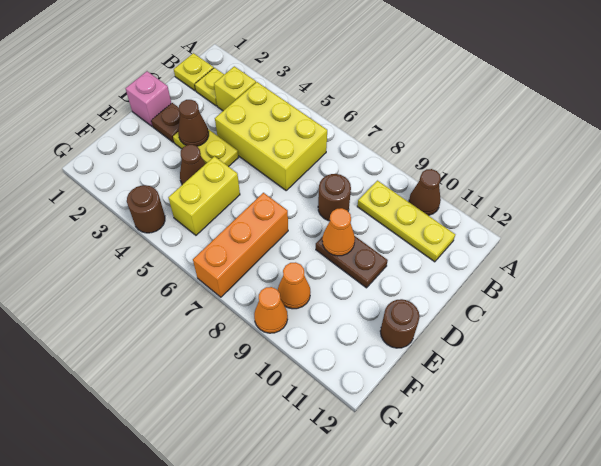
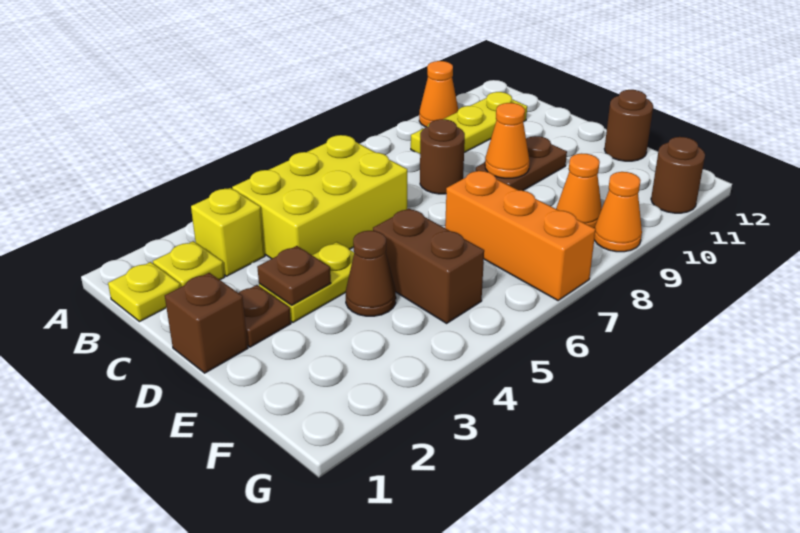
brown cone A10 level 1 -> orange cone A10 level 1
pink brick D1 level 1 -> brown brick D1 level 1
brown cone D3 level 2 -> brown plate D3 level 2
yellow brick E5:F5 level 1 -> brown brick E5:F5 level 1
brown round brick G4 level 1 -> brown round brick G11 level 1

